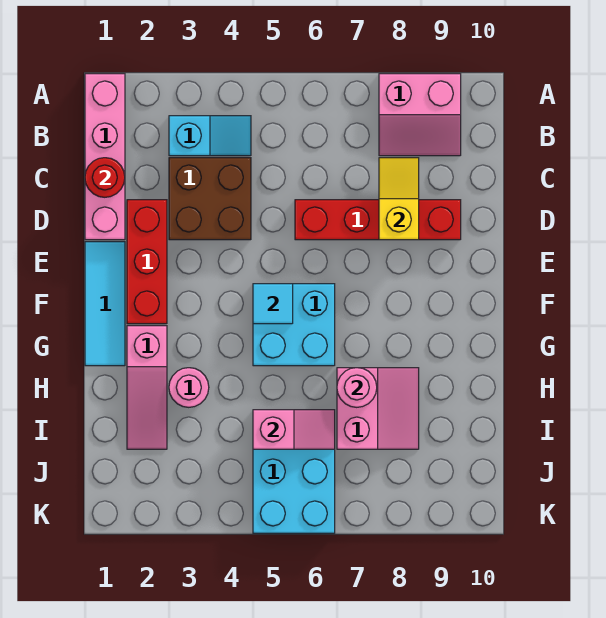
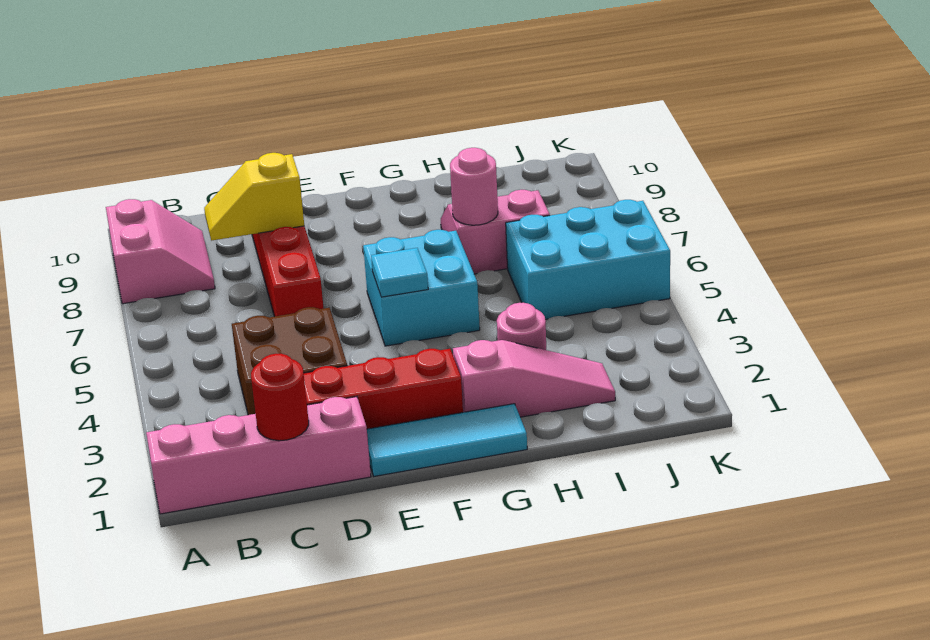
cyan slope B3:B4 level 1 top 3 -> none
pink slope I5:I6 level 2 top 5 -> none

